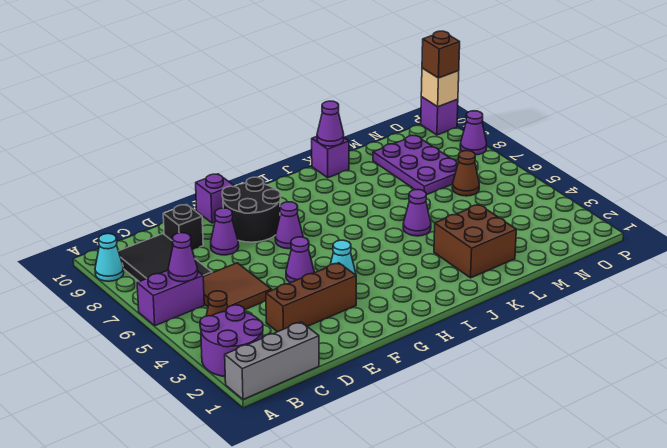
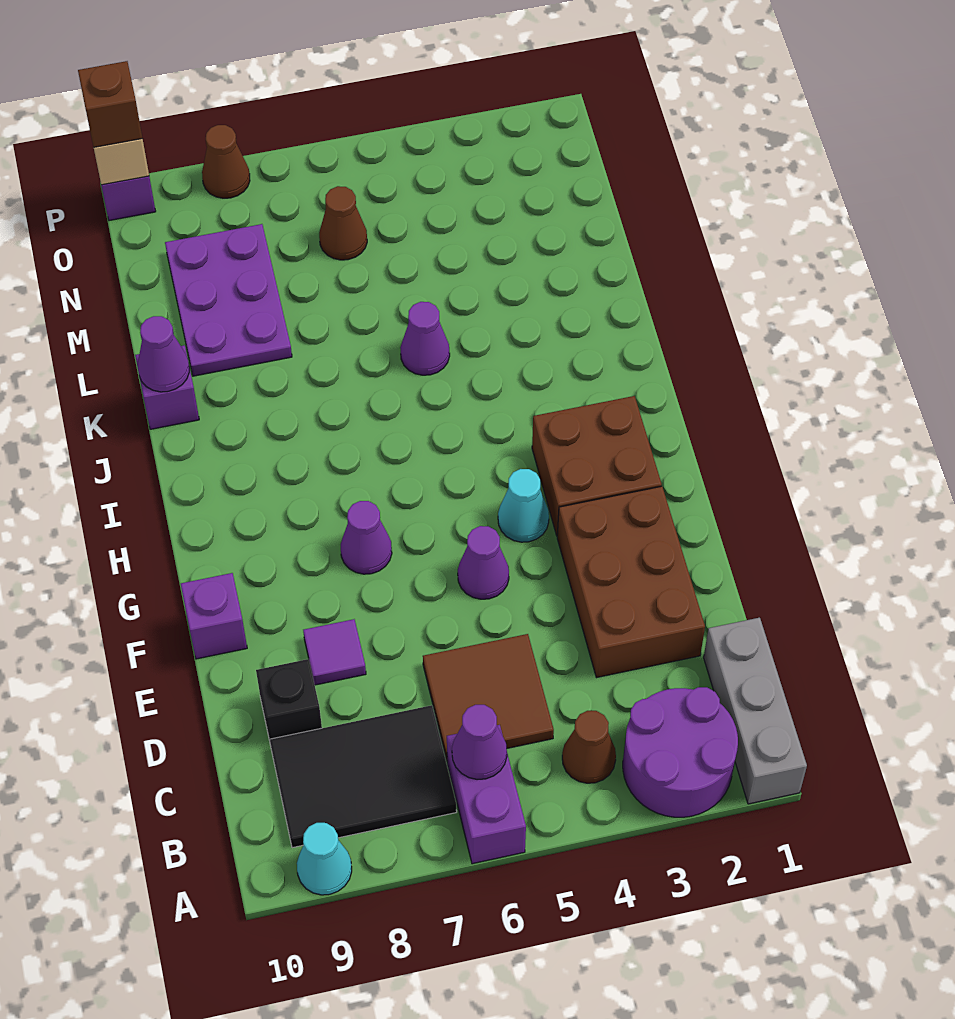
brown brick D3:F3 level 1 -> brown brick D2:F3 level 1
purple cone E8 level 1 -> purple tile E8 level 1
black round brick F8:G9 level 1 -> none
brown brick K2:L3 level 1 -> brown brick G2:H3 level 1
purple plate M7:N9 level 1 -> purple plate L8:N9 level 1
purple cone P8 level 1 -> brown cone P8 level 1

